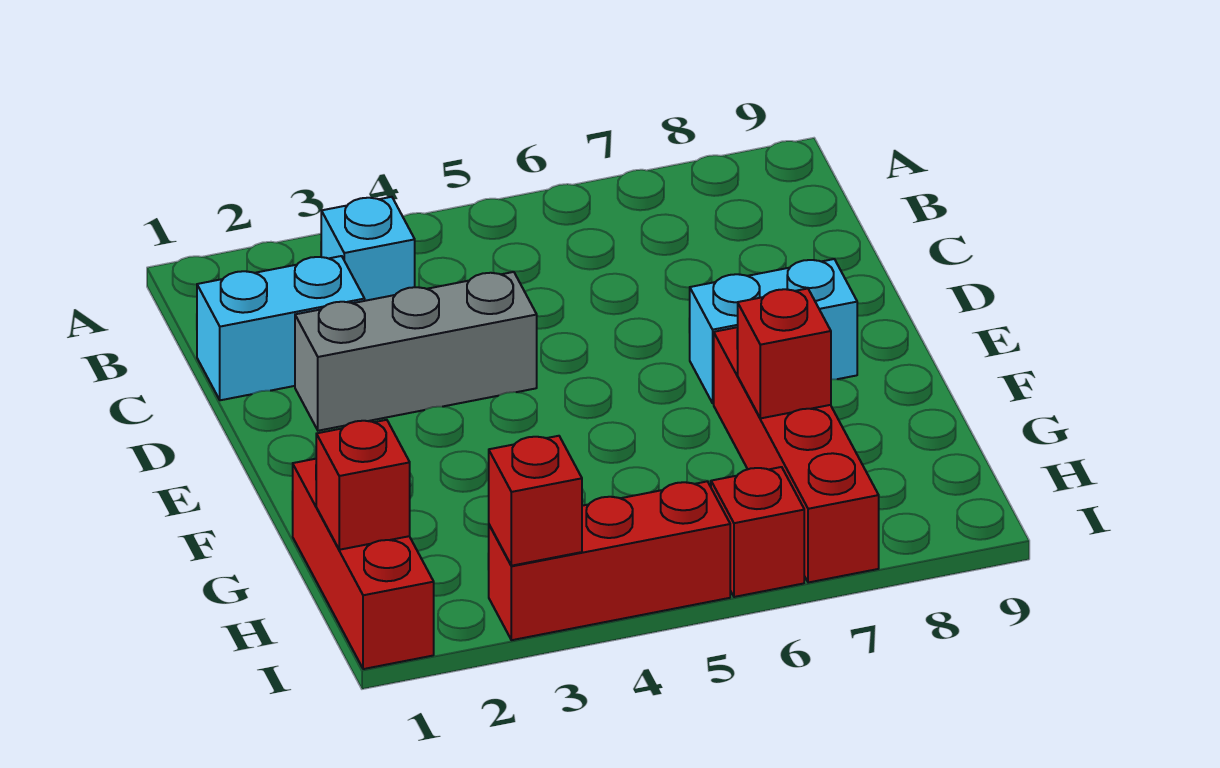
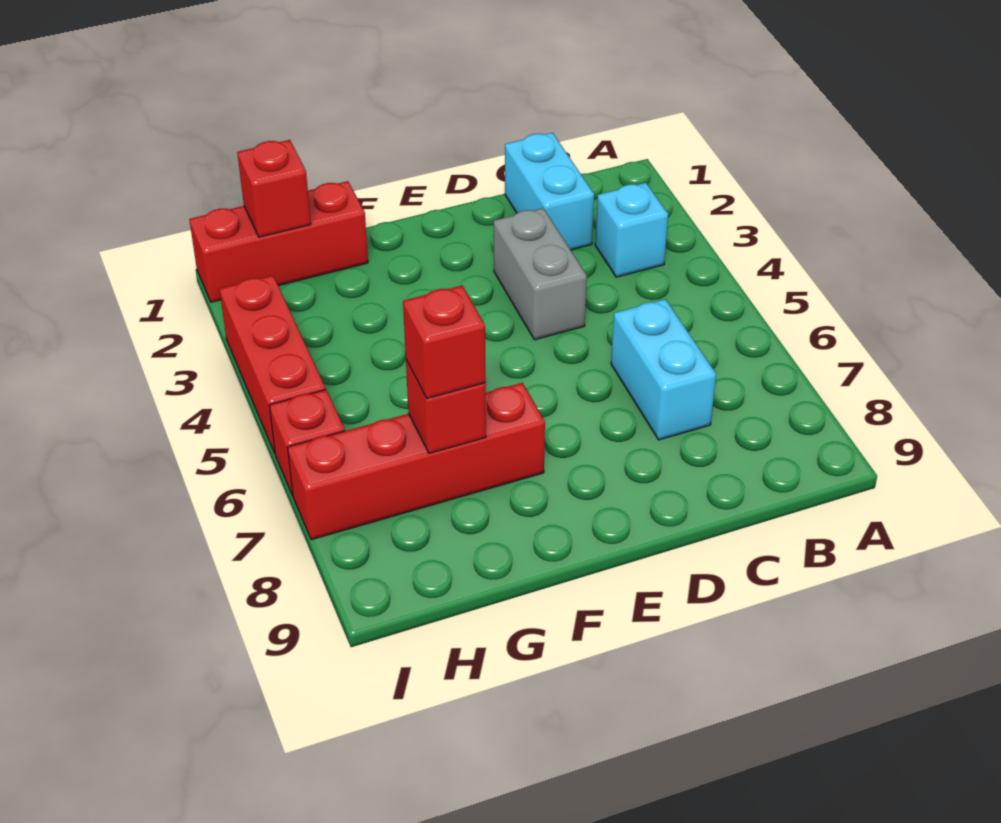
grey brick D2:D4 level 1 -> grey brick D3:D4 level 1
cyan brick E7:E8 level 1 -> cyan brick C6:C7 level 1
red brick I3 level 2 -> red brick G7 level 3

